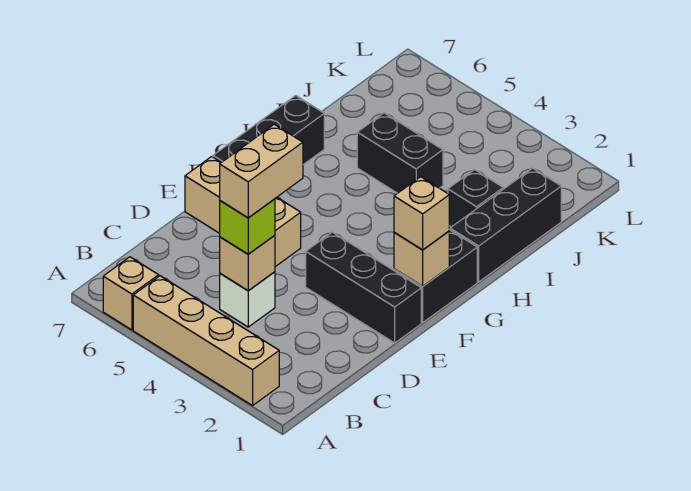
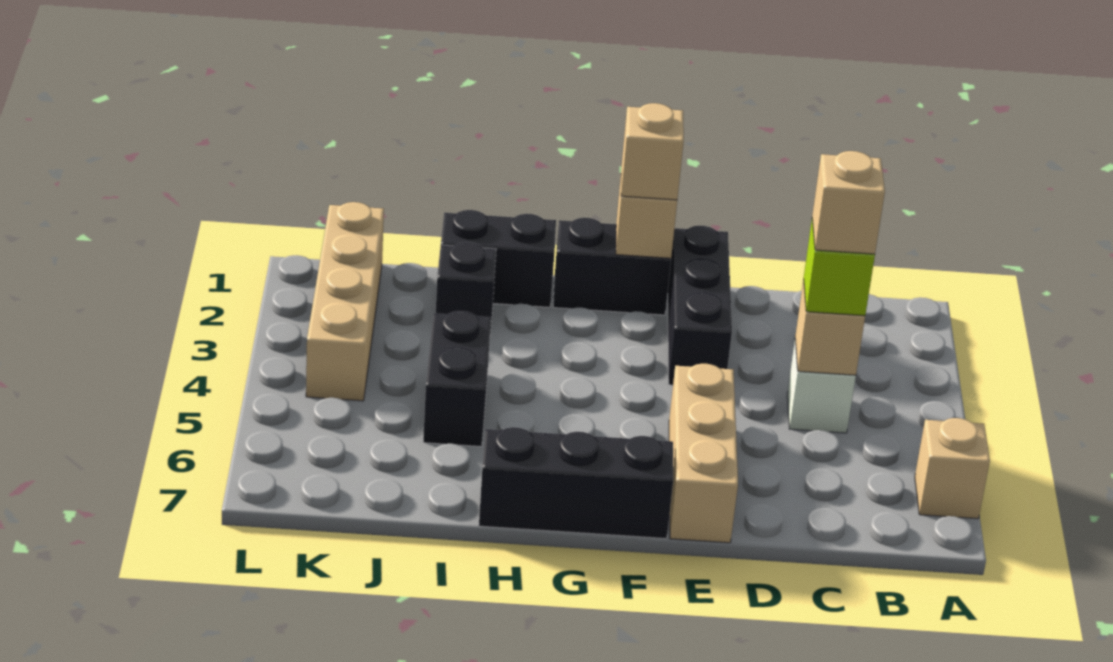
tan brick A2:A5 level 1 -> tan brick K1:K4 level 1
tan brick C4:D4 level 4 -> tan brick C4 level 4
black brick H1:J1 level 1 -> black brick H1:I1 level 1

